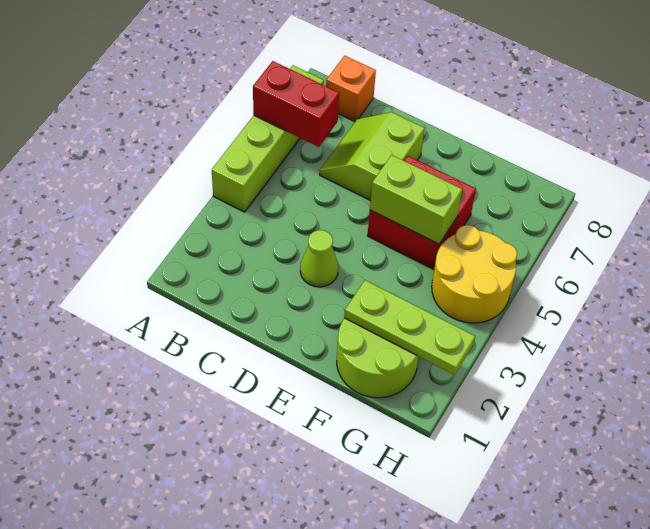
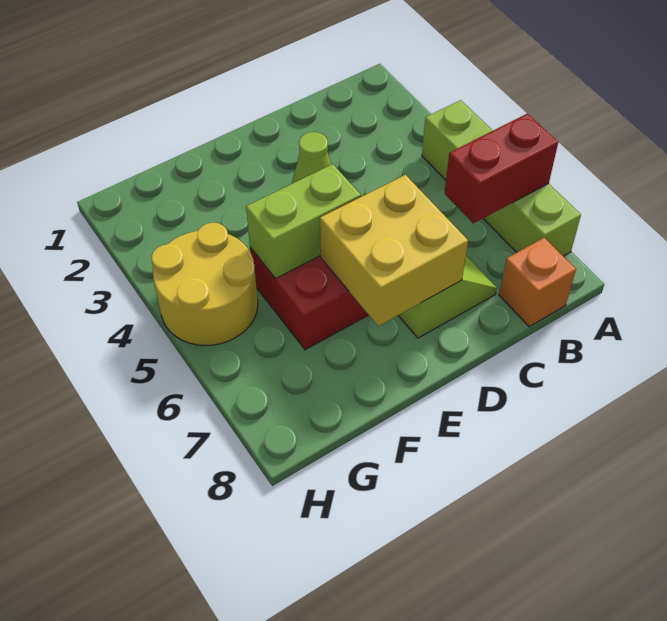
none -> yellow brick D6:E7 level 2
lime round brick F1:G2 level 1 -> none
lime plate F2:H2 level 2 -> none

